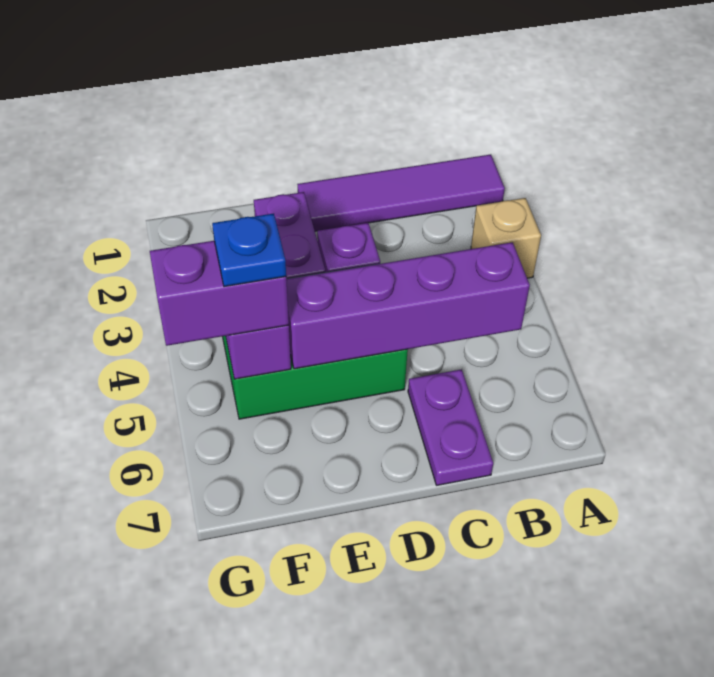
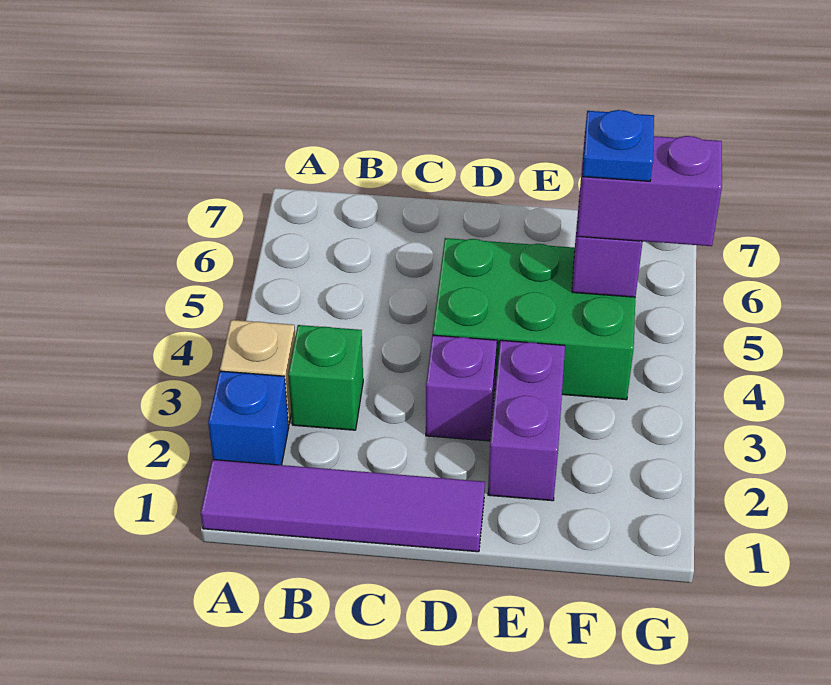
none -> blue brick A2 level 1
none -> green brick B3 level 1
purple brick B5:E5 level 2 -> none
purple plate C6:C7 level 1 -> none

